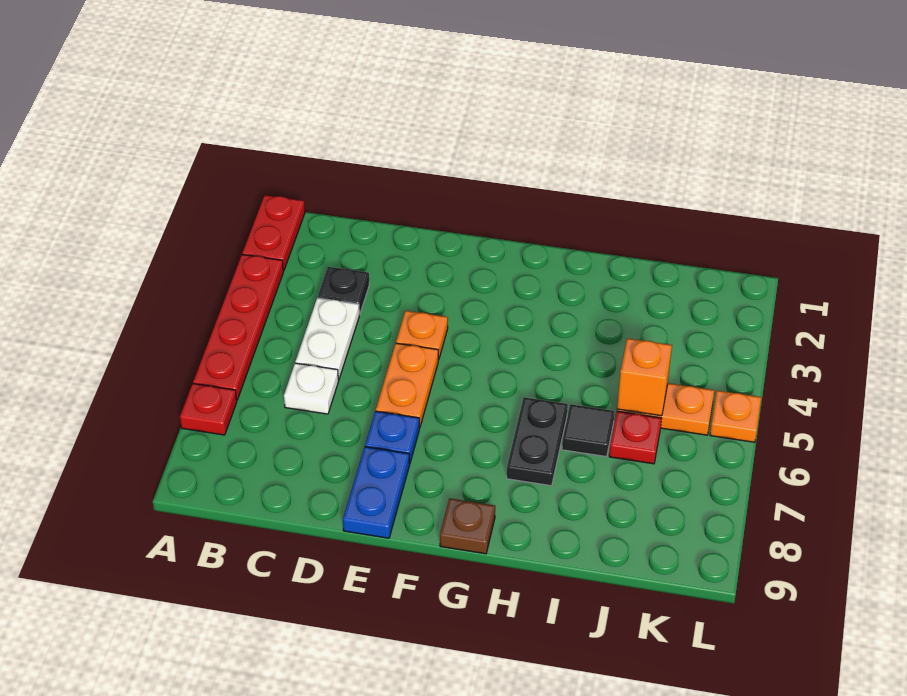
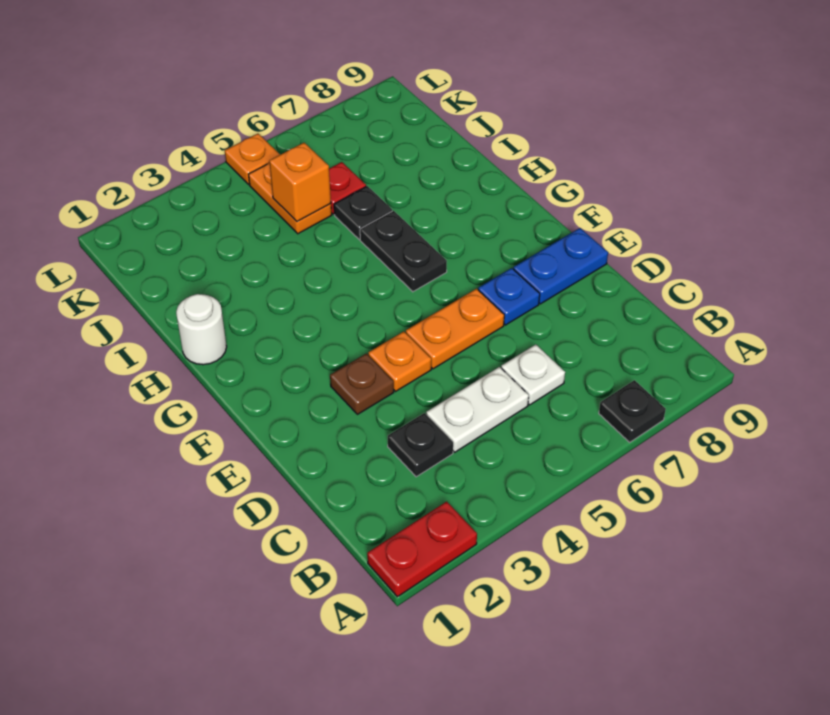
red plate A3:A6 level 1 -> none
red plate A7 level 1 -> black plate A7 level 1
brown plate G9 level 1 -> brown plate E3 level 1
none -> white round brick H1 level 1
black plate H6:H7 level 1 -> black plate G6:H6 level 1
black tile I6 level 1 -> black plate I6 level 1

